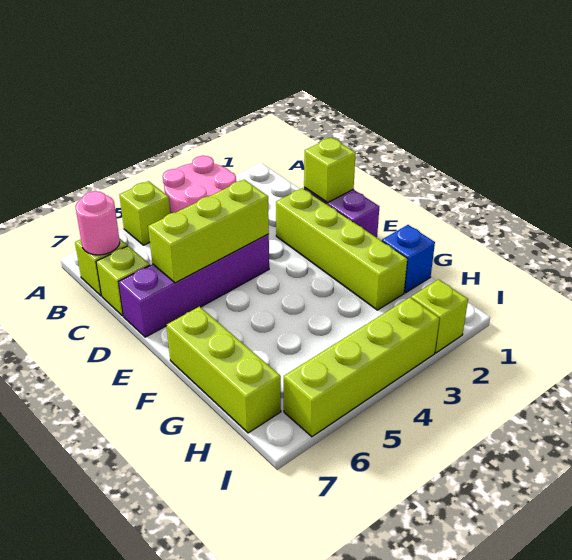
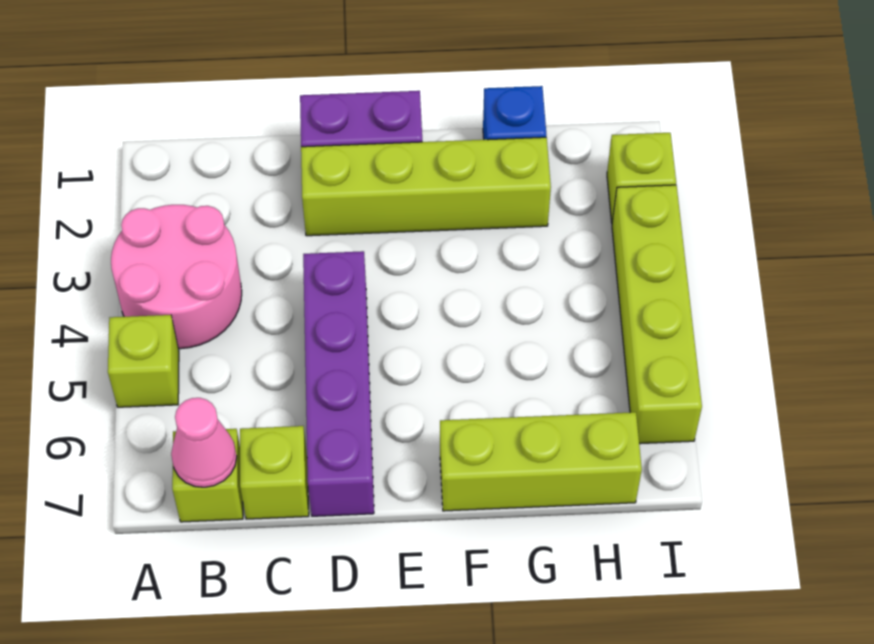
pink round brick B7 level 2 -> pink cone B7 level 2
lime brick D1 level 2 -> none
lime brick D4:D6 level 2 -> none

